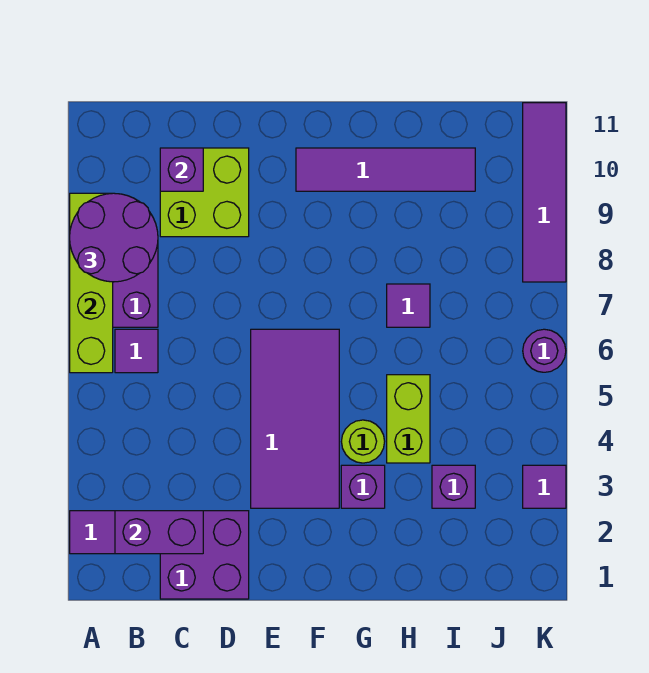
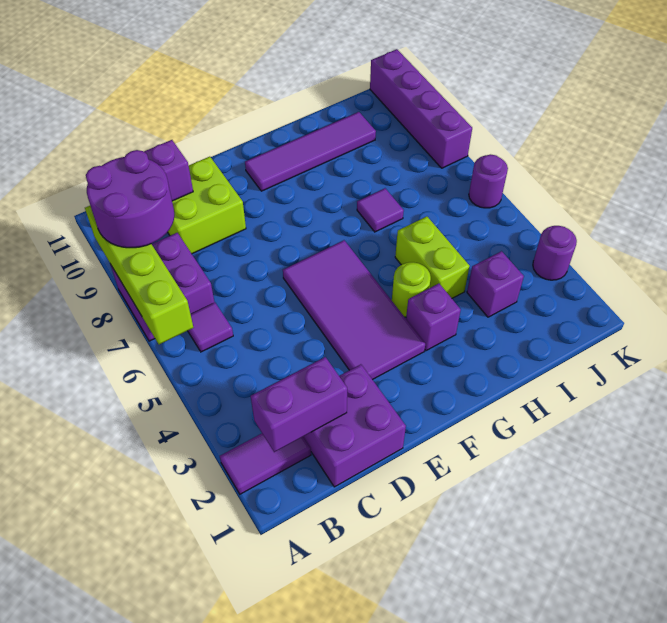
purple tile K3 level 1 -> purple round brick K3 level 1
purple tile K8:K11 level 1 -> purple brick K8:K11 level 1

